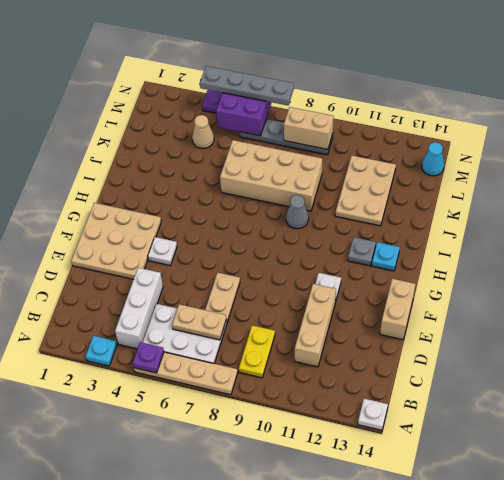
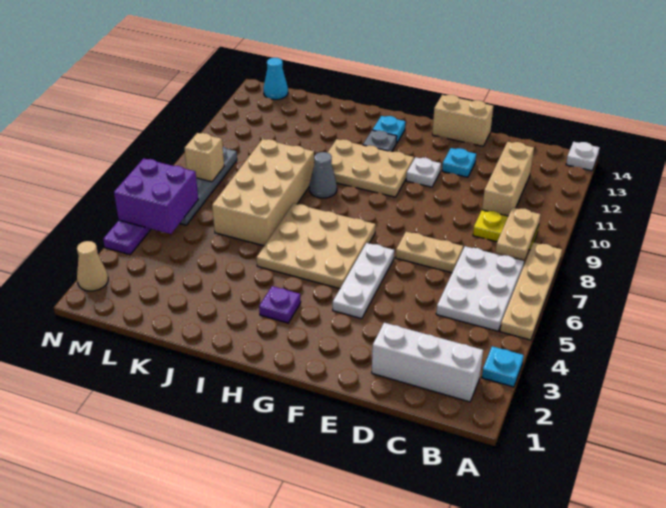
purple plate A5 level 2 -> purple plate H3 level 1
white brick B4:D4 level 1 -> white brick B2:D2 level 1
tan plate C6:C7 level 2 -> tan plate B8:B9 level 2
tan brick C11:E11 level 1 -> tan brick C10:C12 level 1
tan plate E1:G3 level 1 -> tan plate G5:I7 level 1
none -> cyan plate E12 level 1
white plate F4 level 1 -> white plate F4:F6 level 1
tan plate J11:L12 level 1 -> tan plate G10:I11 level 1
tan cone L4 level 1 -> tan cone N2 level 1
tan brick M8:M9 level 2 -> tan brick M8 level 2
grey plate N4:N7 level 3 -> none

